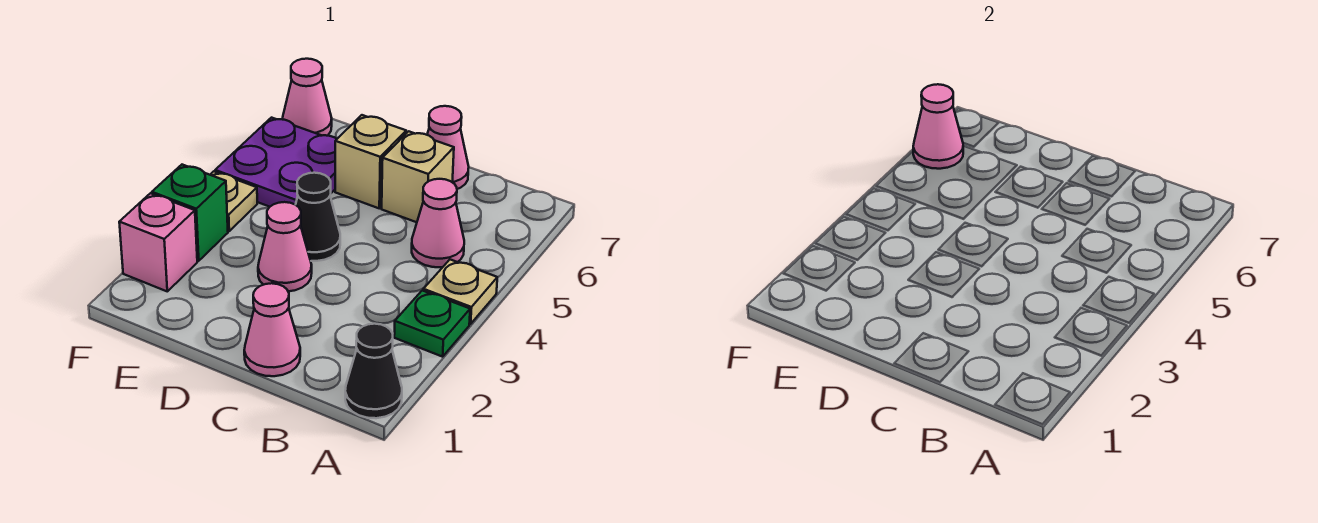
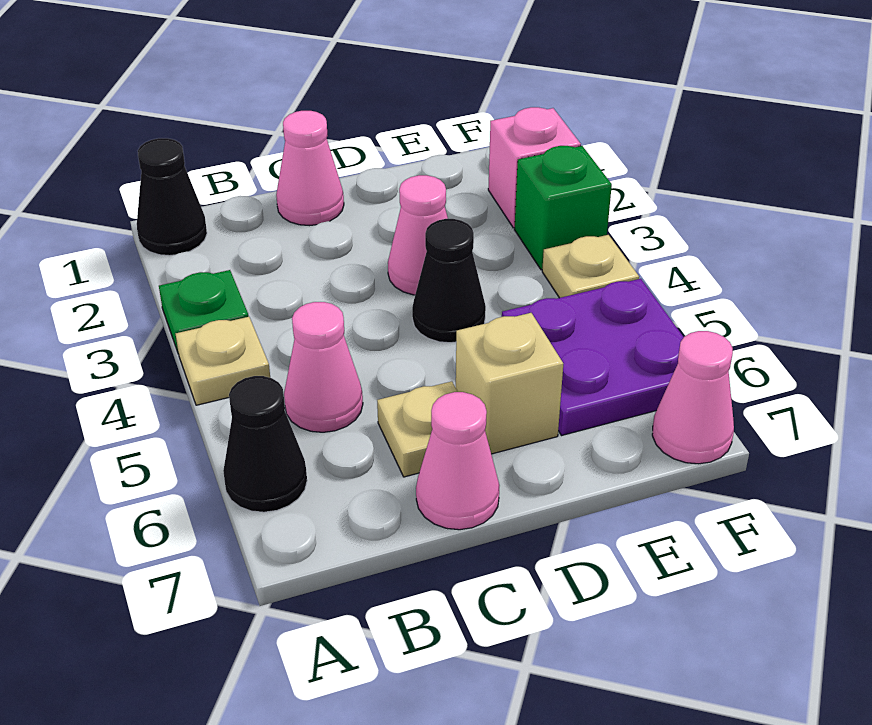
none -> black cone A6 level 1
tan brick C6 level 1 -> tan plate C6 level 1
pink cone F6 level 2 -> none

